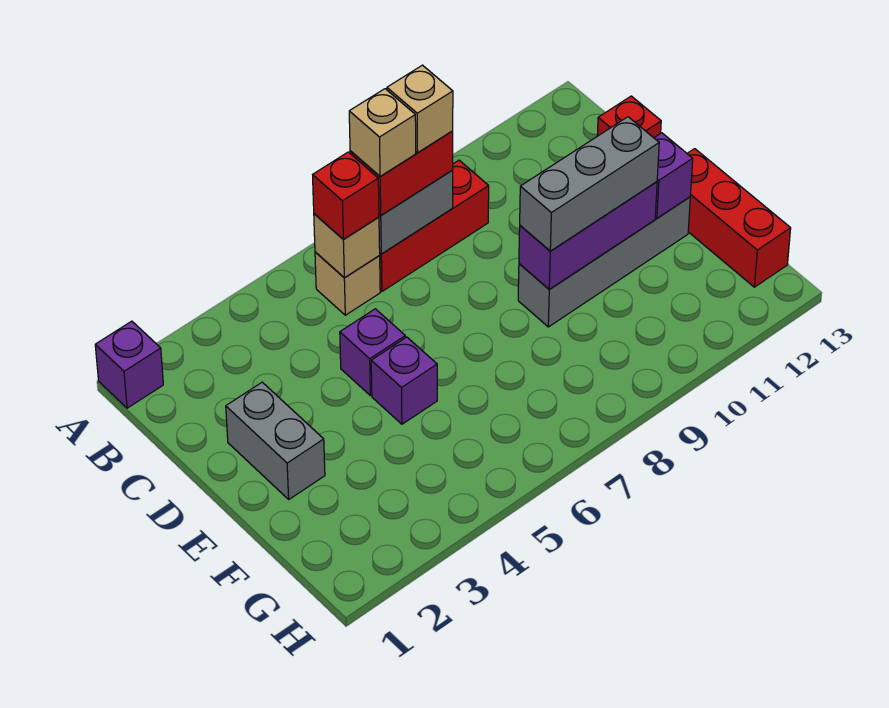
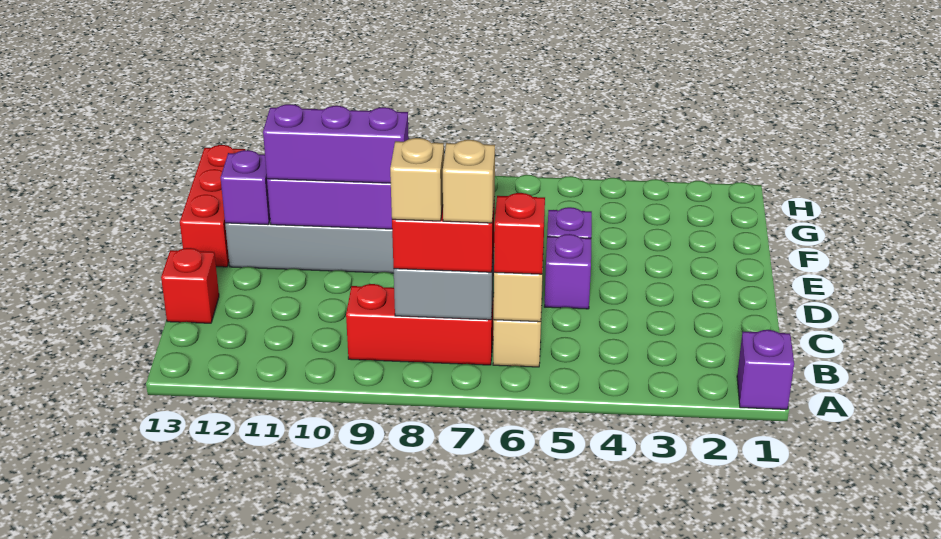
grey brick D2:E2 level 1 -> none
grey brick E9:E11 level 3 -> purple brick E9:E11 level 3

